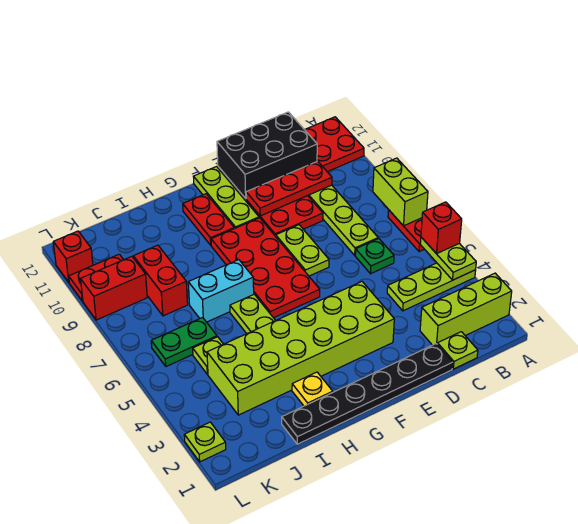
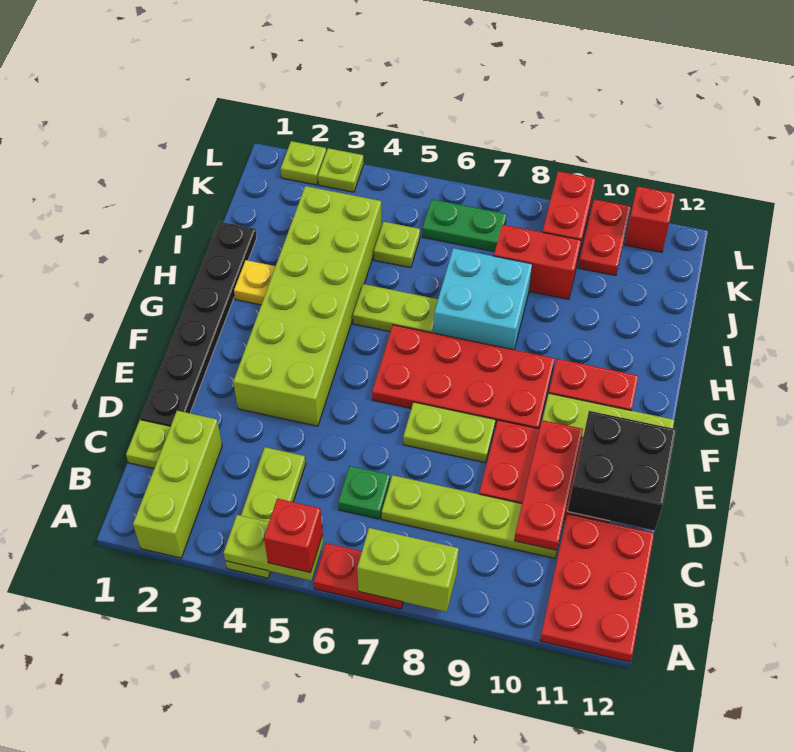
black brick C11:E12 level 2 -> black brick D11:E12 level 2
cyan brick H7:I7 level 1 -> cyan brick H7:I8 level 1
green plate J6:K6 level 1 -> green plate K6:K7 level 1
none -> lime plate L3 level 1

